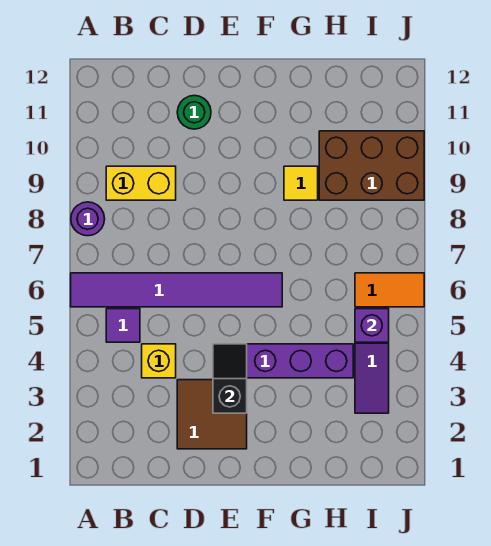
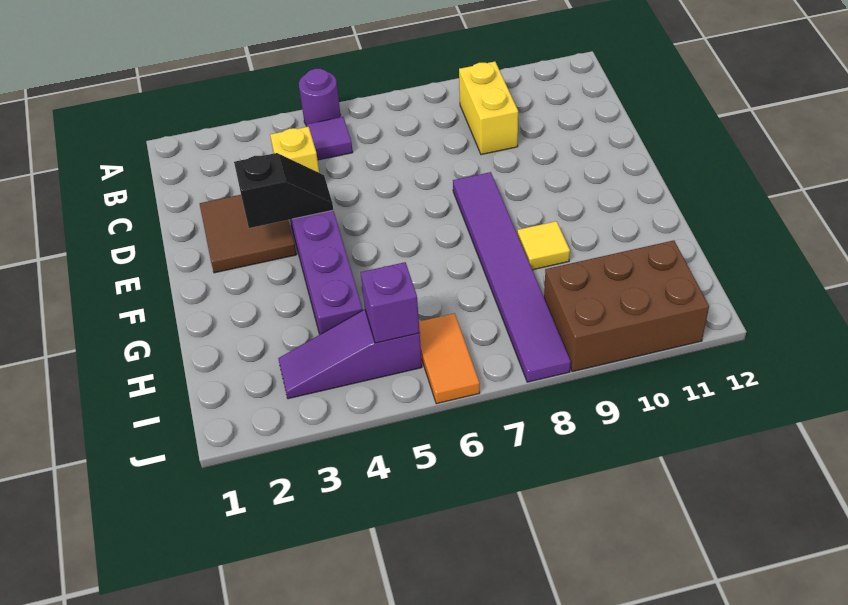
purple tile A6:F6 level 1 -> purple tile E8:J8 level 1
purple round brick A8 level 1 -> purple round brick A5 level 1
green round brick D11 level 1 -> none
brown brick H9:J10 level 1 -> brown brick I9:J11 level 1

